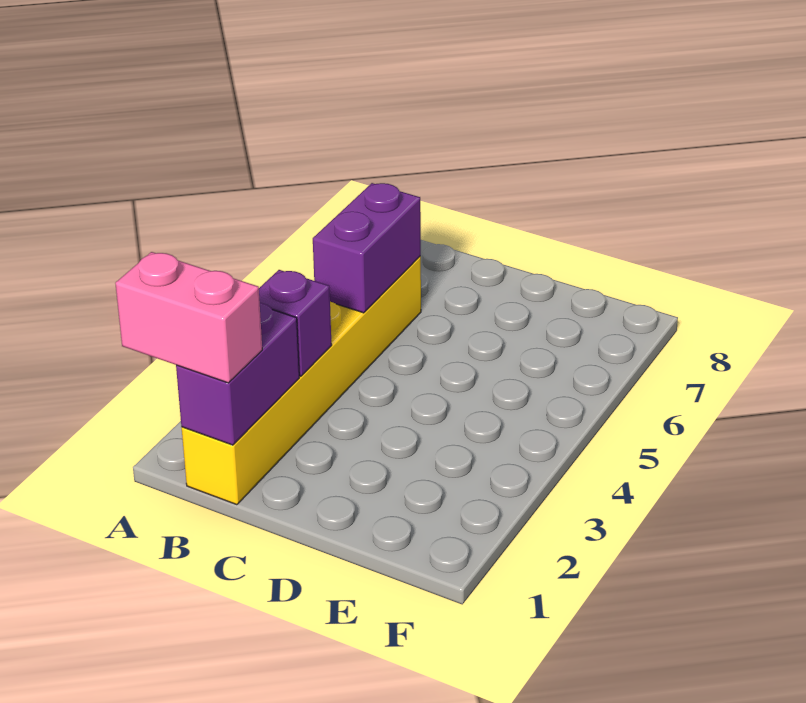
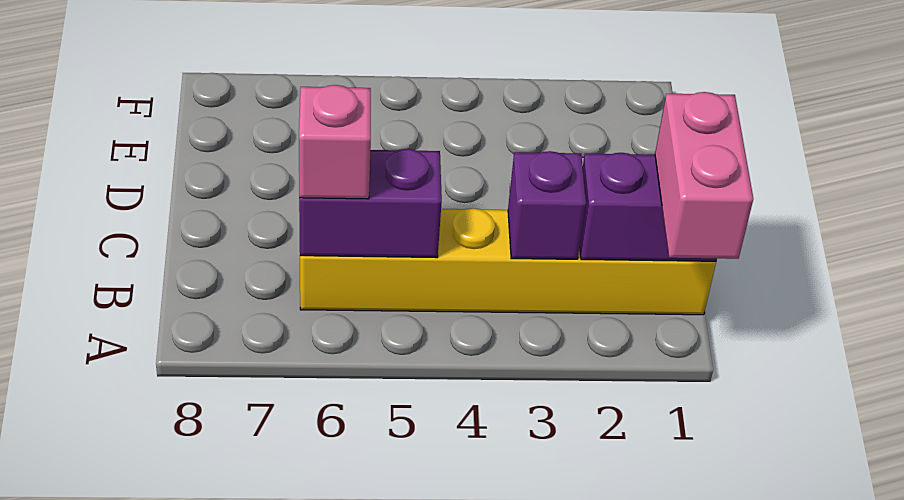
none -> pink brick B6 level 3

